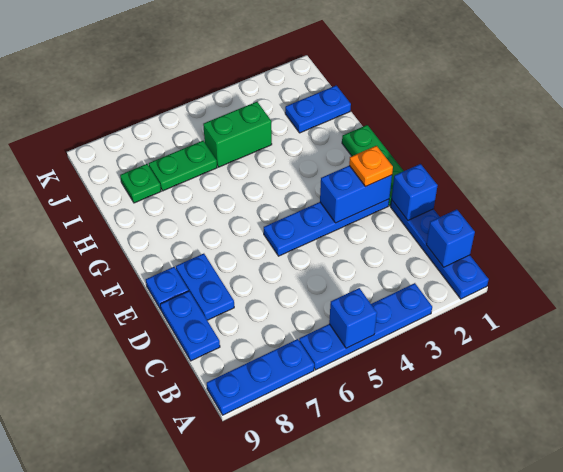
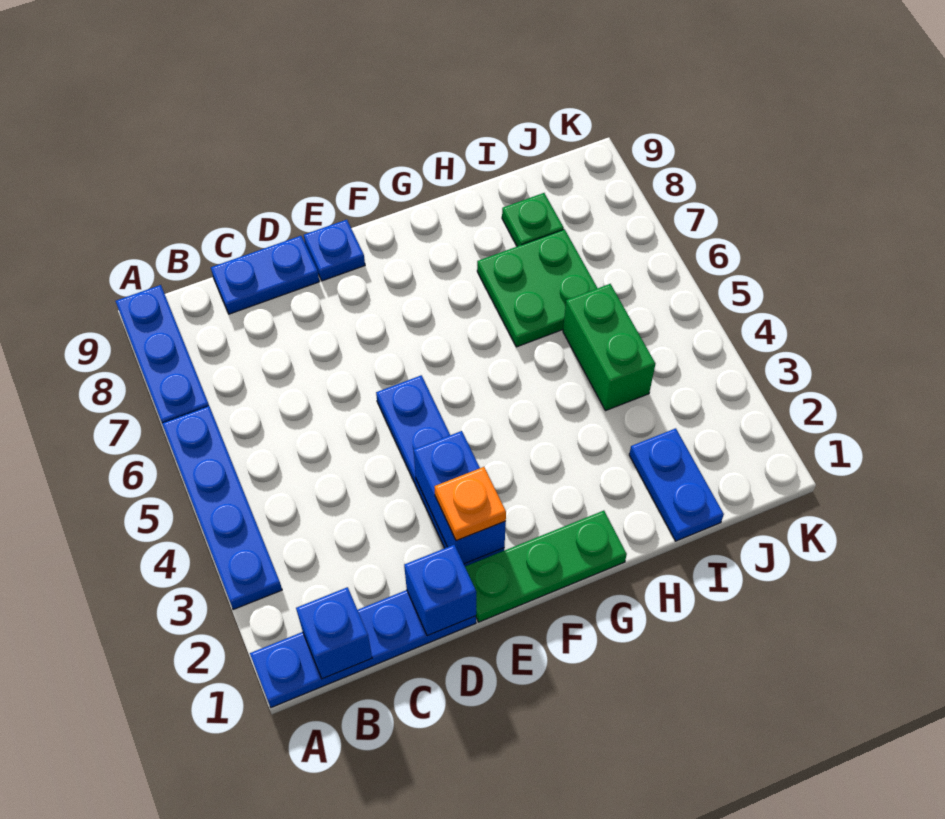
blue brick A5 level 2 -> none
blue plate D8:E8 level 1 -> none
green plate I6:I7 level 1 -> green plate H6:I7 level 1

